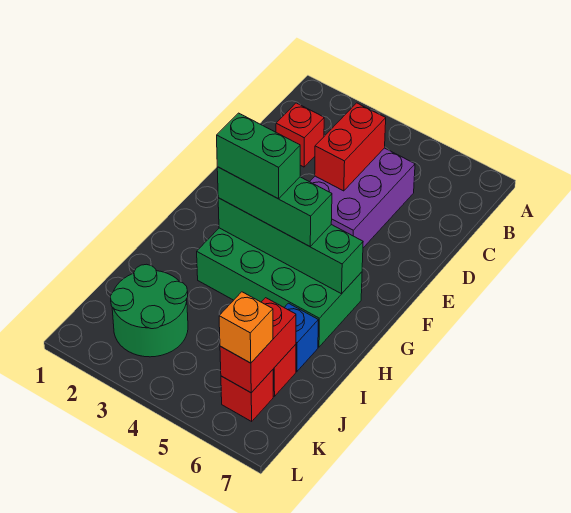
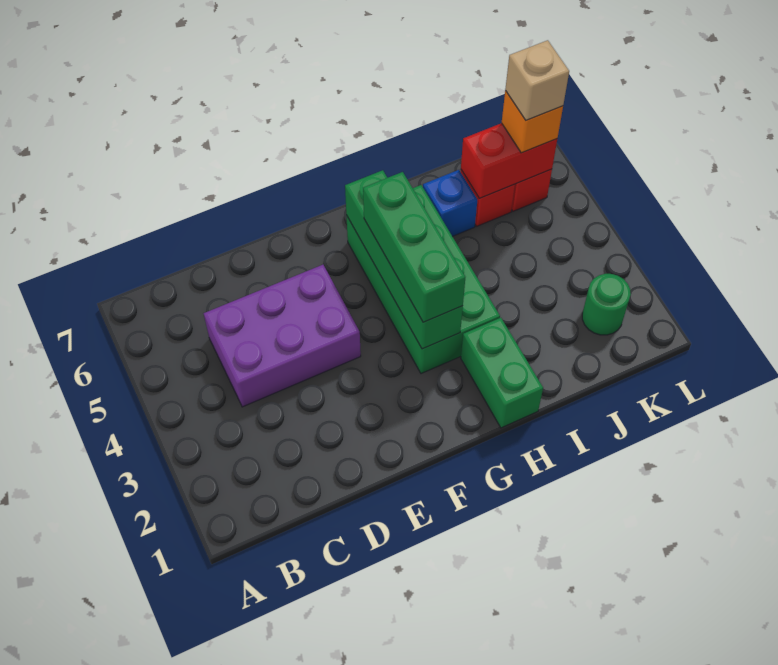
red brick C2 level 1 -> none
red brick C4:D4 level 2 -> none
green brick G3:G4 level 4 -> green brick H1:H2 level 1
green round brick J2:K3 level 1 -> green round brick K2 level 1
none -> tan brick K6 level 4

